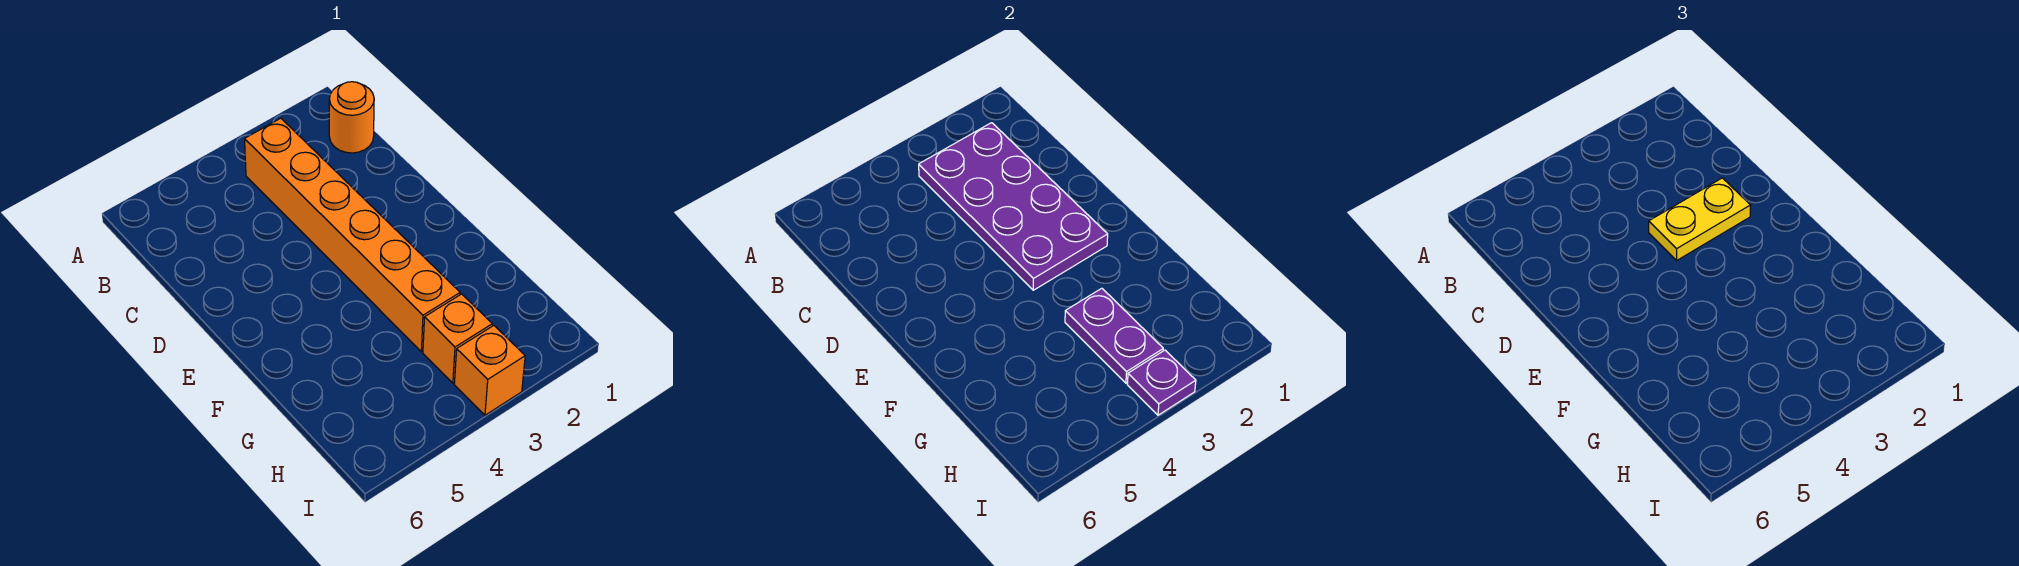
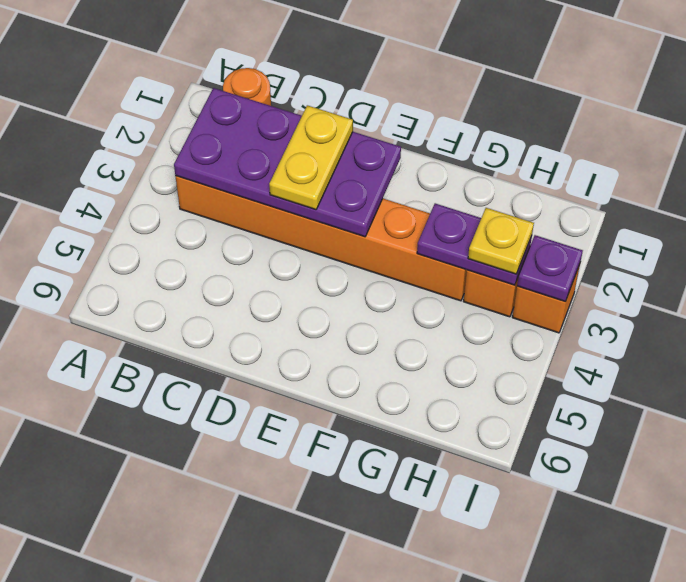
none -> yellow plate H3 level 3

